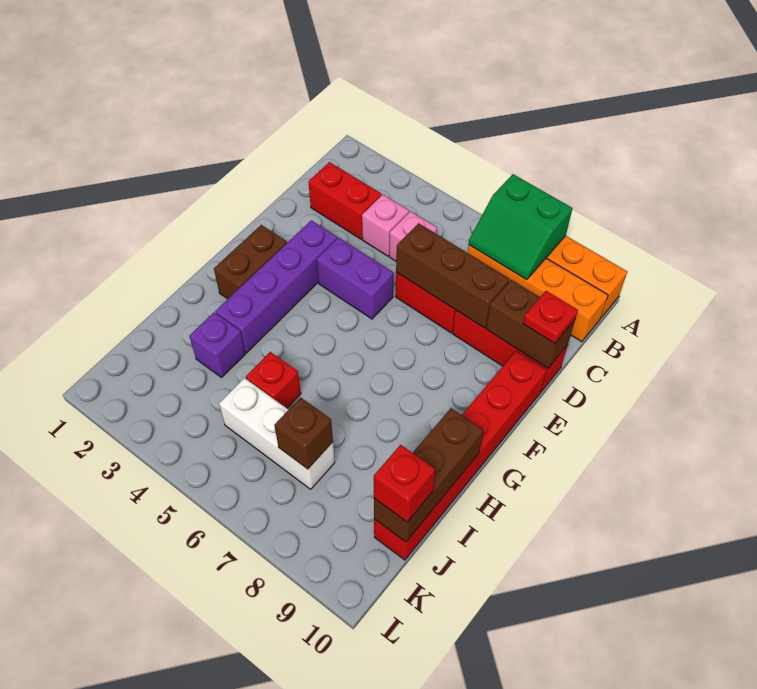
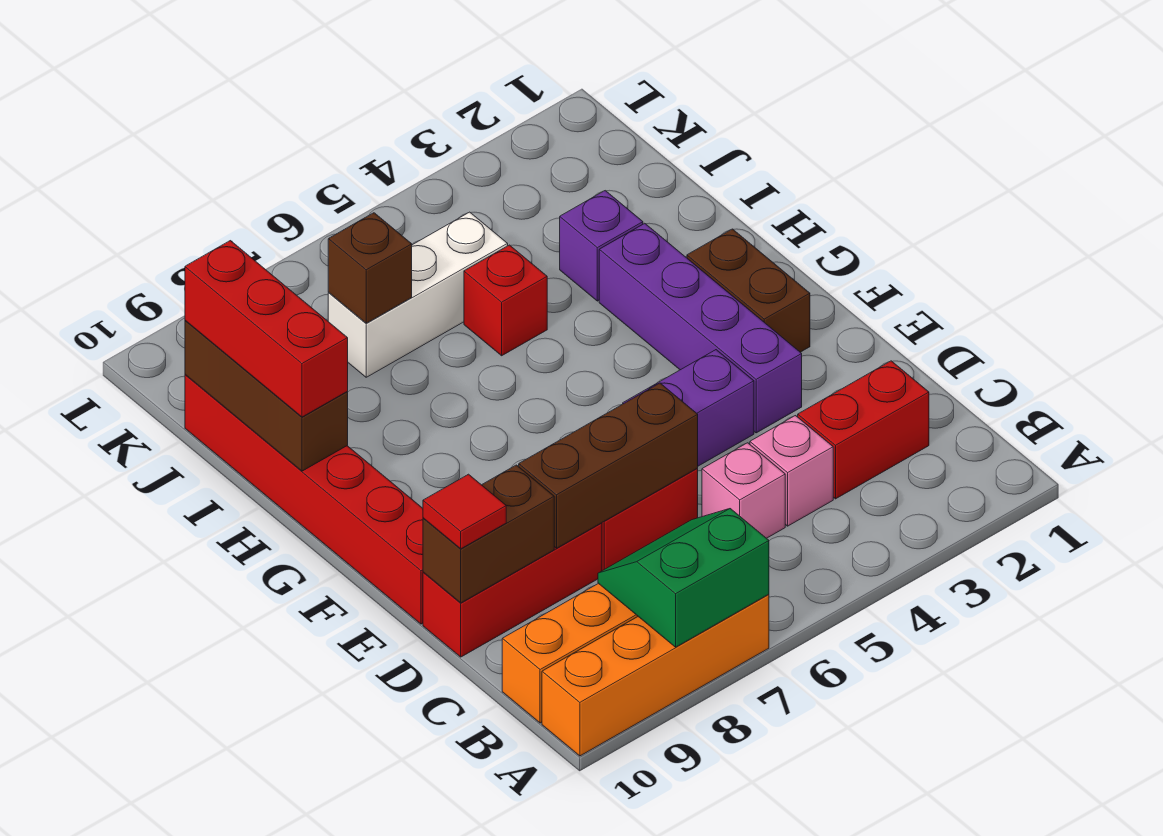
red plate D10 level 3 -> red tile D10 level 3
red brick J10 level 3 -> red brick H10:J10 level 3

